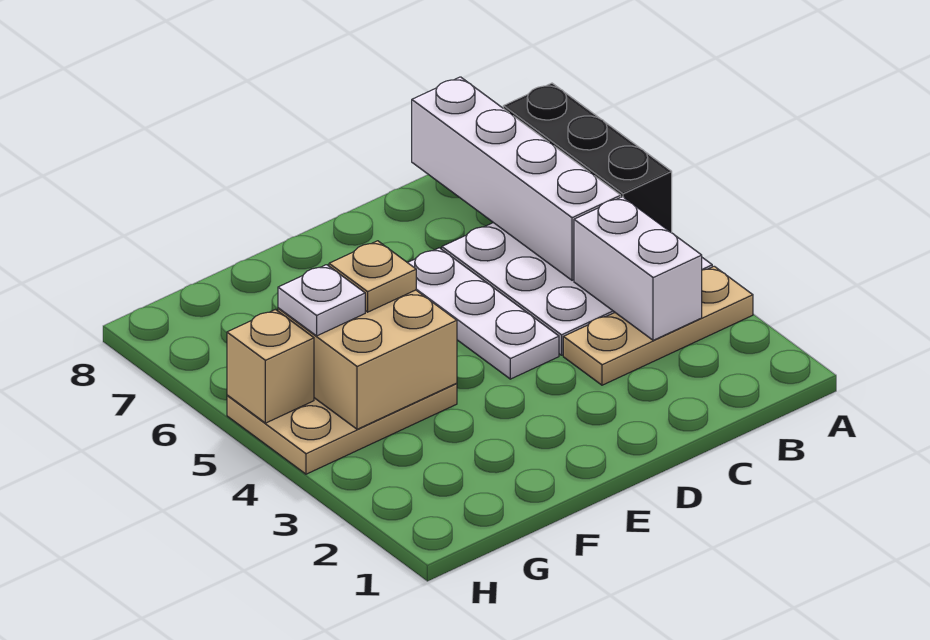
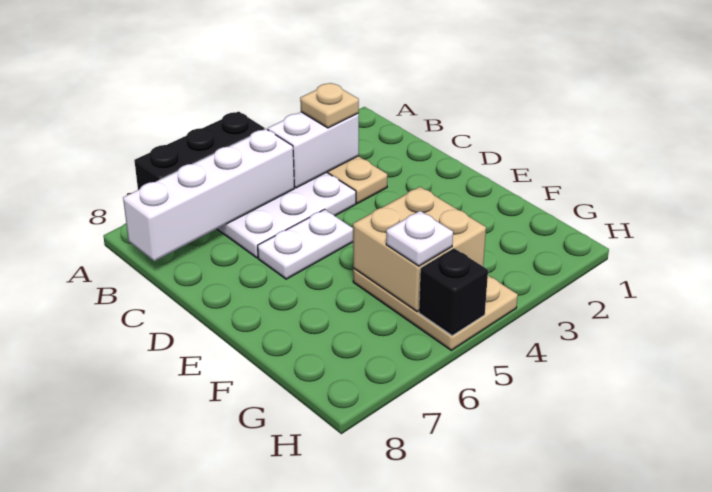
white plate D4:D6 level 1 -> white plate D5:D6 level 1
tan plate F5 level 3 -> tan plate B3 level 3
tan brick H5 level 2 -> black brick H5 level 2

